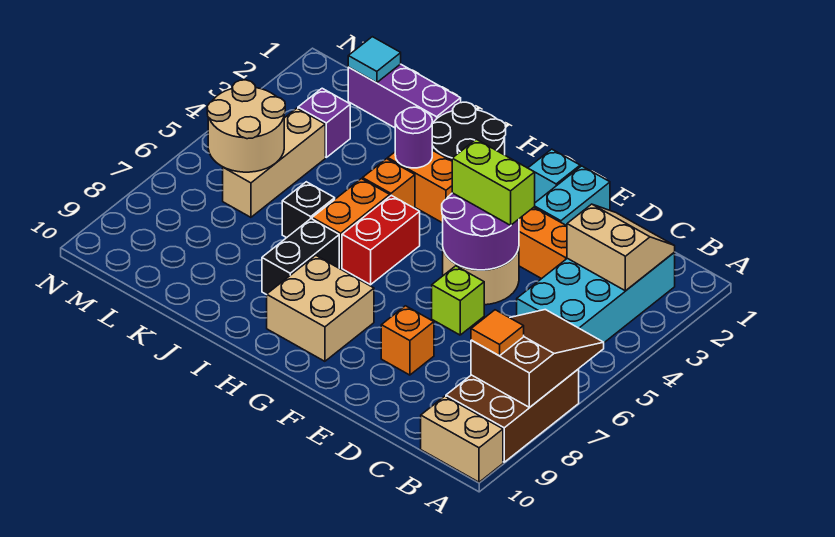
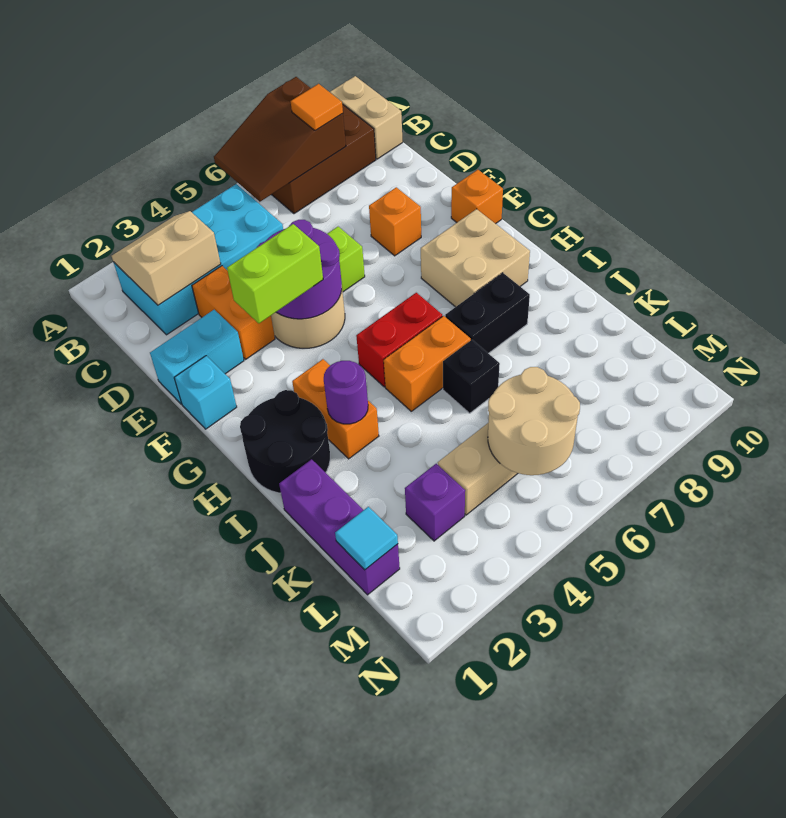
tan slope B2:C3 level 2 top 3 -> tan slope B2:C3 level 2 top C
lime brick E4:F4 level 3 -> lime brick F3:F4 level 3
orange brick I4 level 1 -> orange brick F10 level 1

